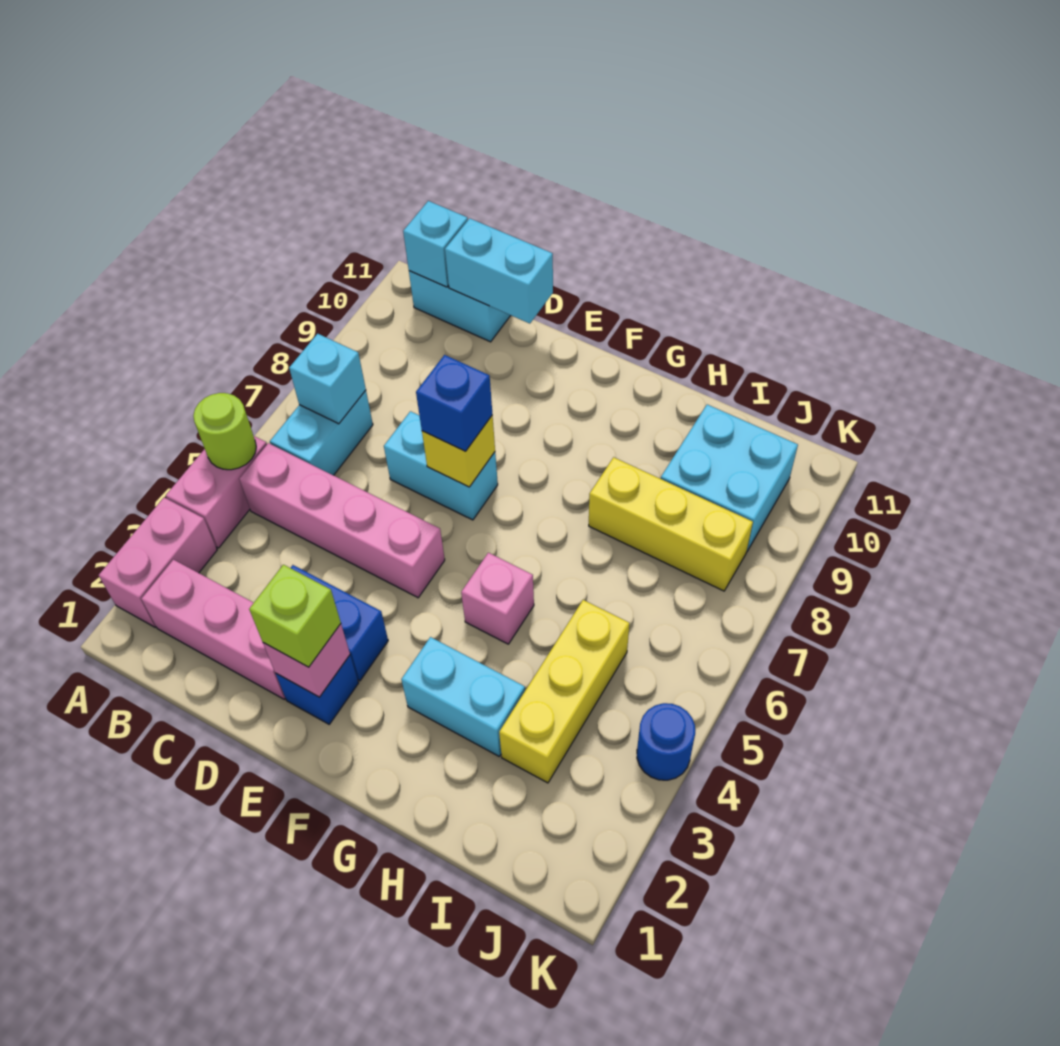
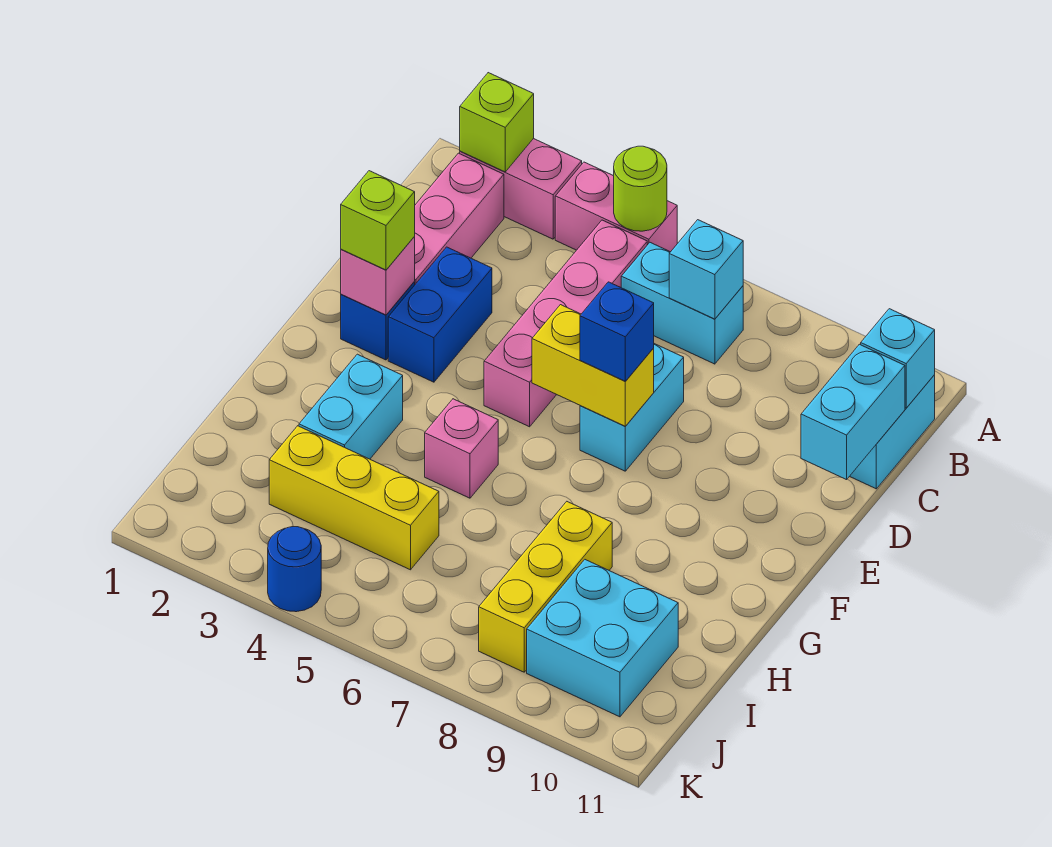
none -> lime brick A2 level 2
yellow brick E7 level 2 -> yellow brick E6:E7 level 2

